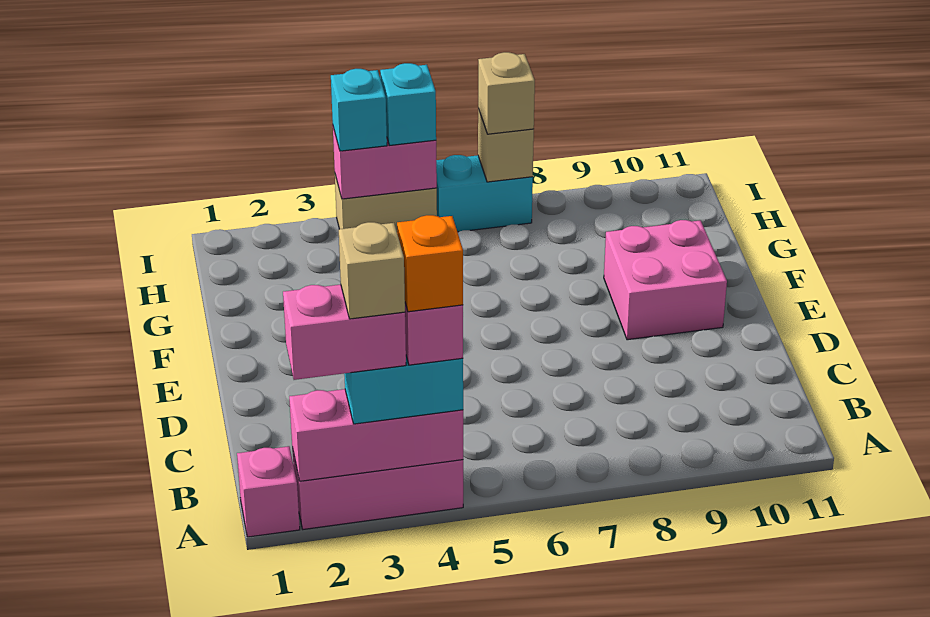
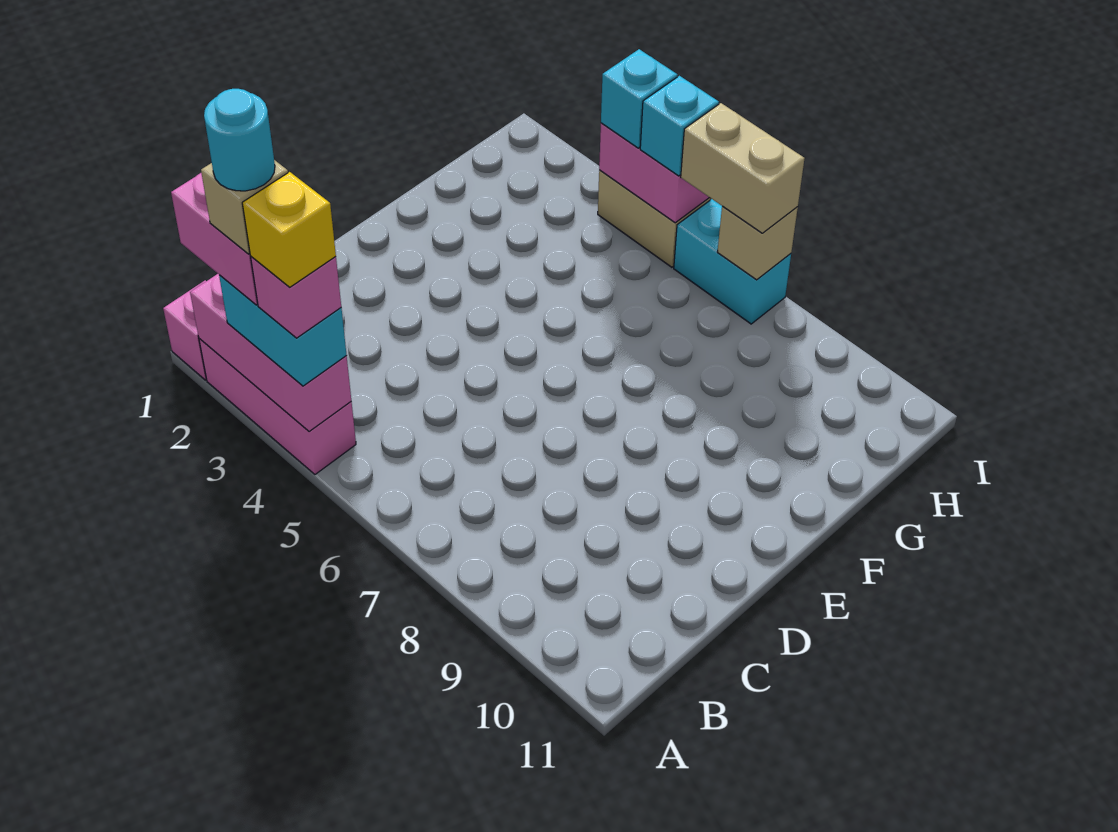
none -> cyan round brick A3 level 6
orange brick A4 level 5 -> yellow brick A4 level 5
pink brick E9:F10 level 1 -> none
tan brick I7 level 3 -> tan brick I6:I7 level 3

